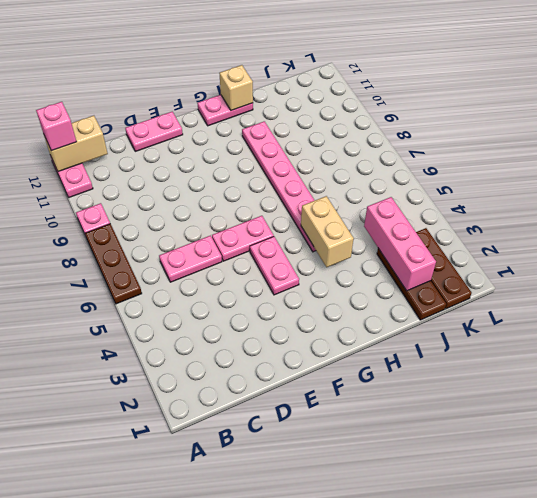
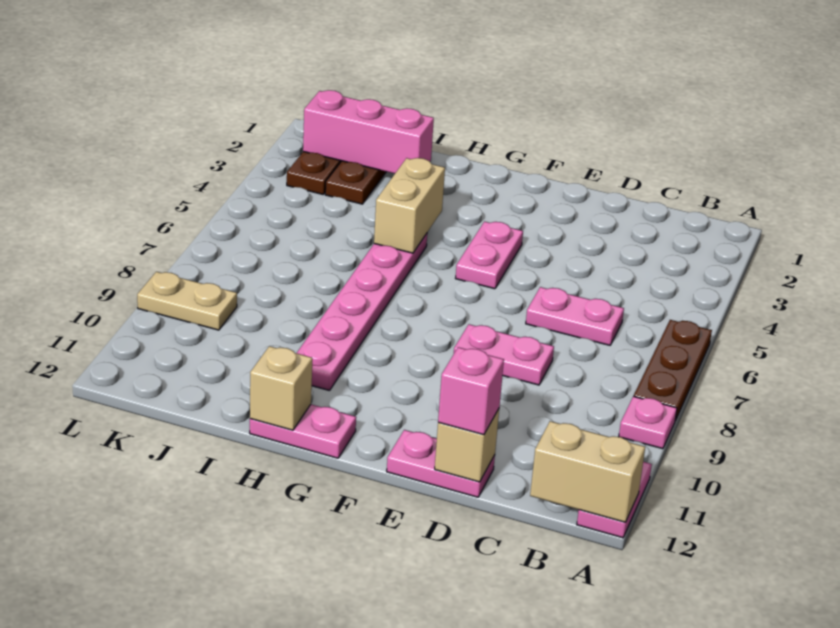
pink brick A12 level 3 -> pink brick D12 level 3
none -> tan brick D12 level 2
pink plate E6:F6 level 1 -> pink plate D8:E8 level 1
pink brick J2:J4 level 2 -> pink brick I2:K2 level 2
none -> tan plate K9:L9 level 1

